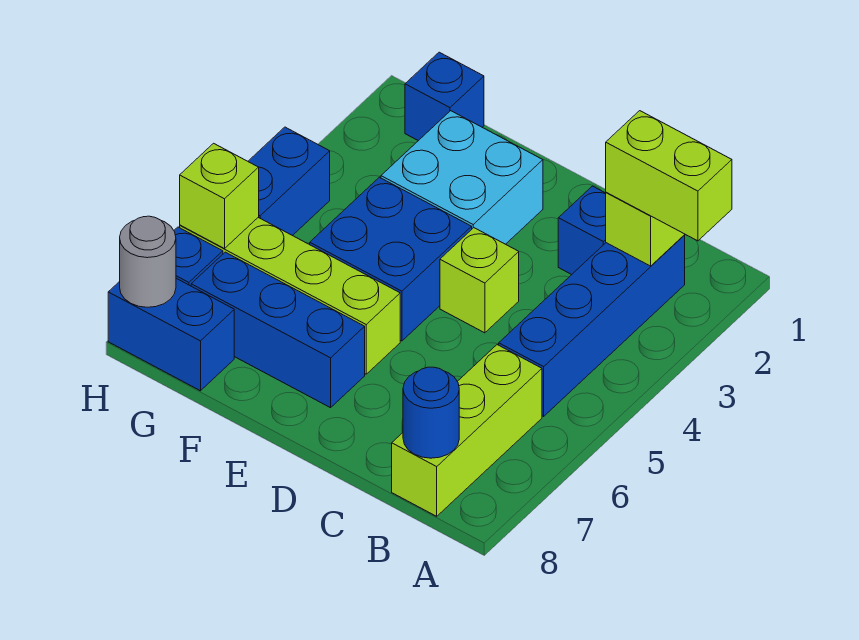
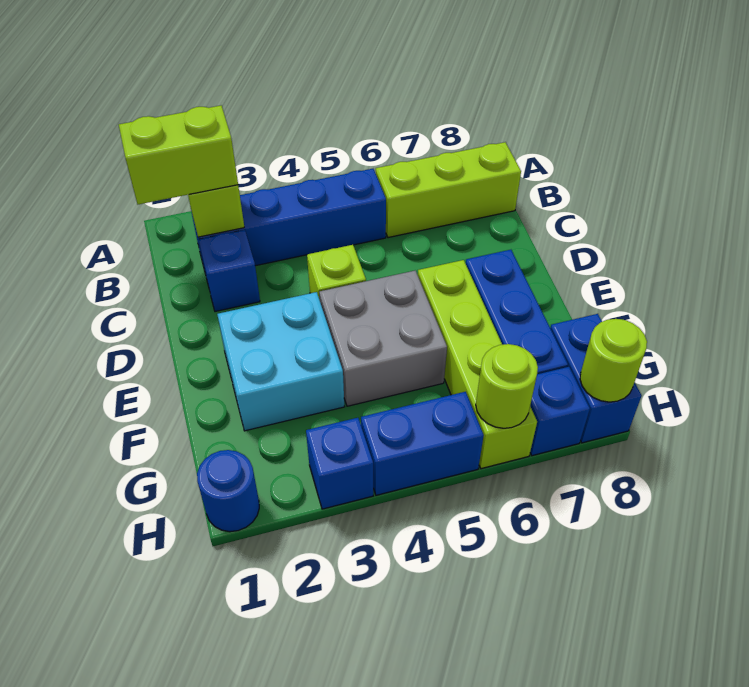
lime brick A2:B2 level 3 -> lime brick B1:B2 level 3
blue round brick B8 level 2 -> blue round brick H1 level 1
blue brick E4:F5 level 1 -> grey brick E4:F5 level 1
blue brick G1 level 1 -> blue brick H3 level 1
lime brick H6 level 2 -> lime round brick H6 level 2
grey round brick H8 level 2 -> lime round brick H8 level 2

